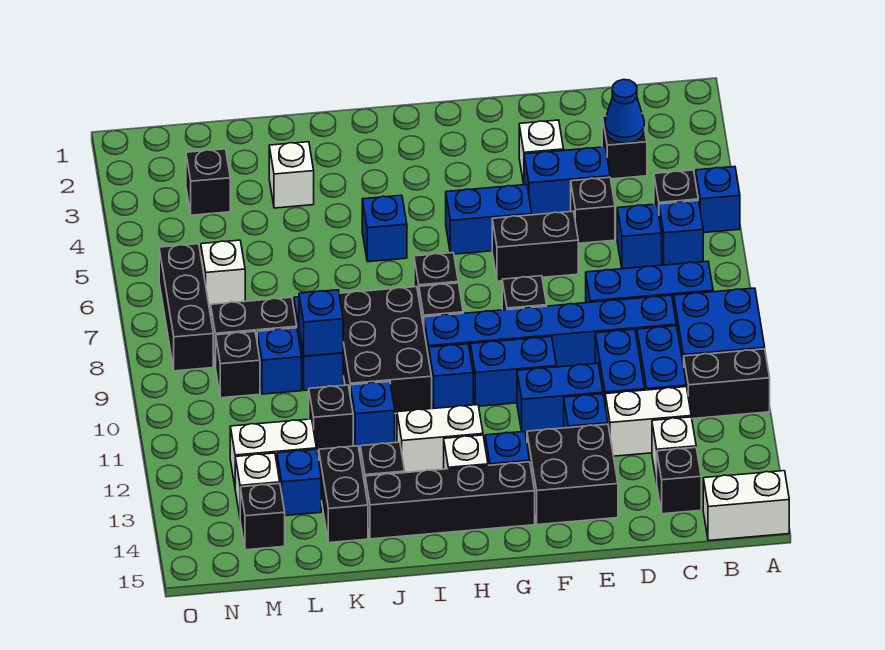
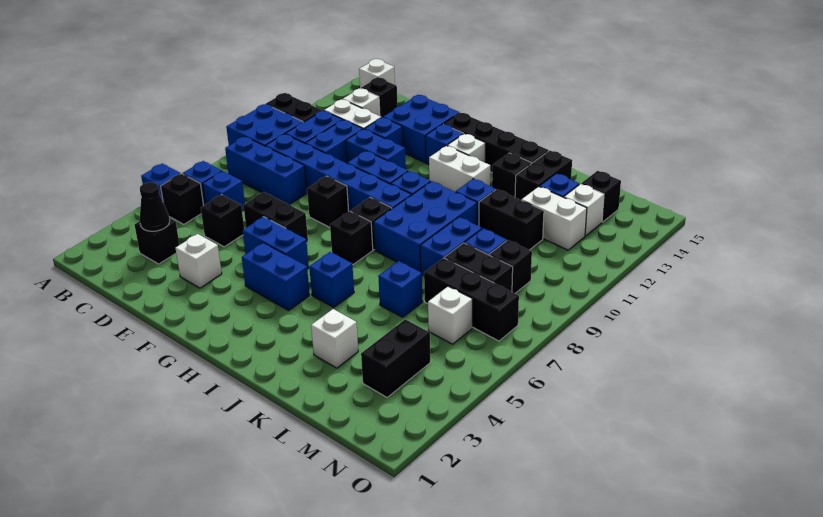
white brick A15:B15 level 1 -> white brick B15 level 1
blue cone C3 level 2 -> black cone C3 level 2
blue brick D4:E4 level 1 -> blue brick G4:H4 level 1
black brick E13:F14 level 1 -> blue brick E13:F14 level 1
black brick I8:J10 level 1 -> blue brick I8:J10 level 1
blue brick K9 level 2 -> blue brick K6 level 1
black brick K11 level 1 -> black brick K11:L11 level 1
black brick M3 level 1 -> black brick M3:M4 level 1
black brick N6:N8 level 1 -> black brick L7:N7 level 1

